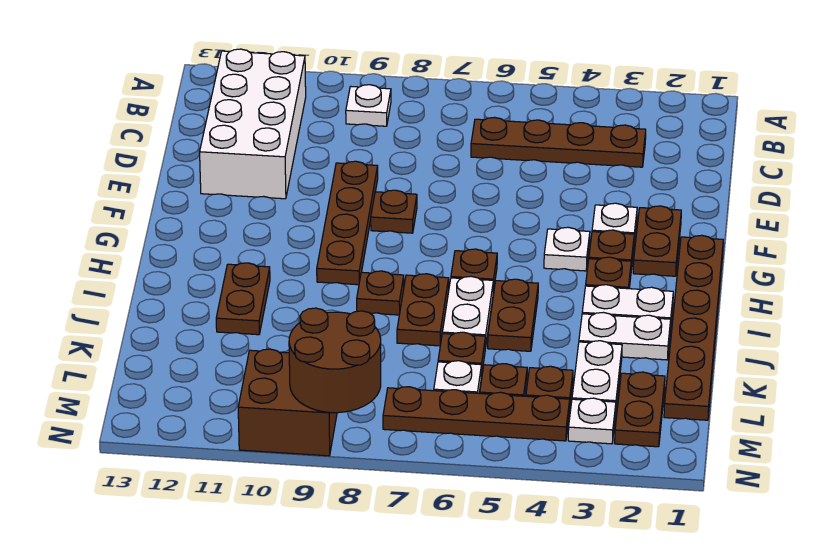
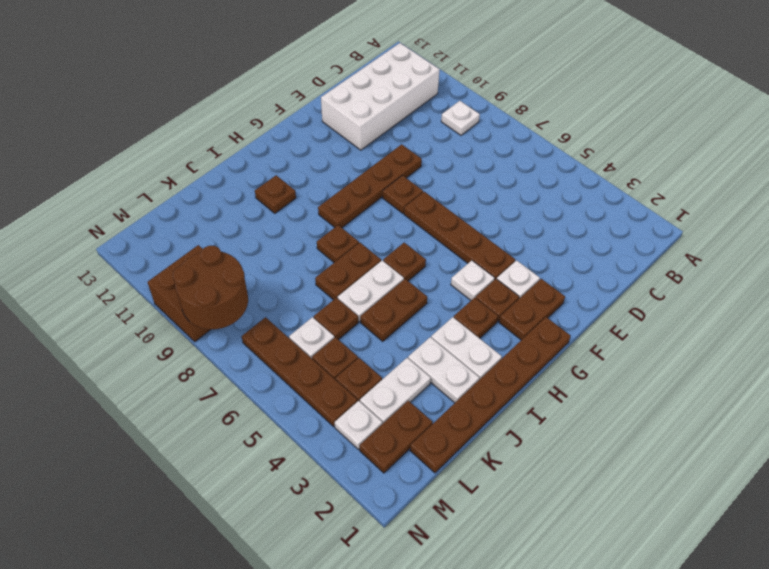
brown plate C3:C6 level 1 -> brown plate F4:F7 level 1
brown plate I11:J11 level 1 -> brown plate I11 level 1

